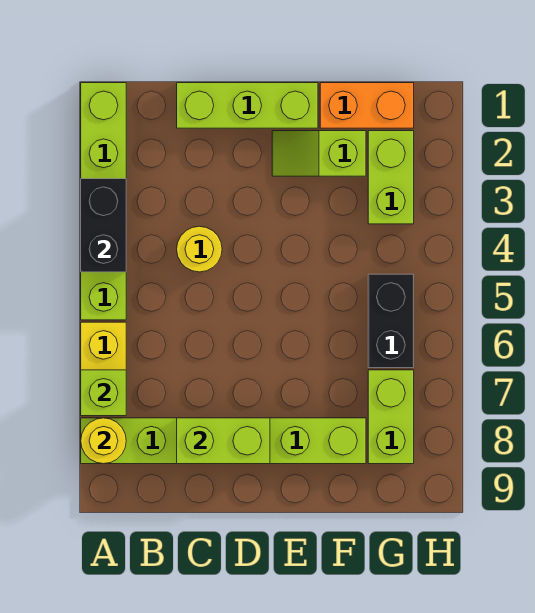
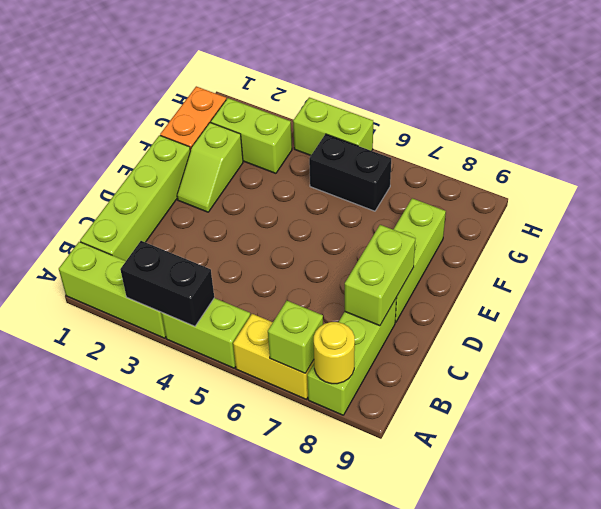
lime brick C1:E1 level 1 -> lime brick B1:E1 level 1
yellow round brick C4 level 1 -> none
lime brick G7:G8 level 1 -> lime brick H4:H5 level 1

